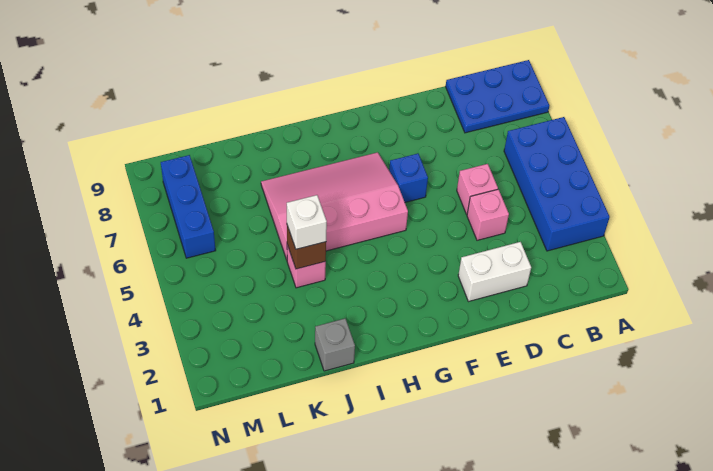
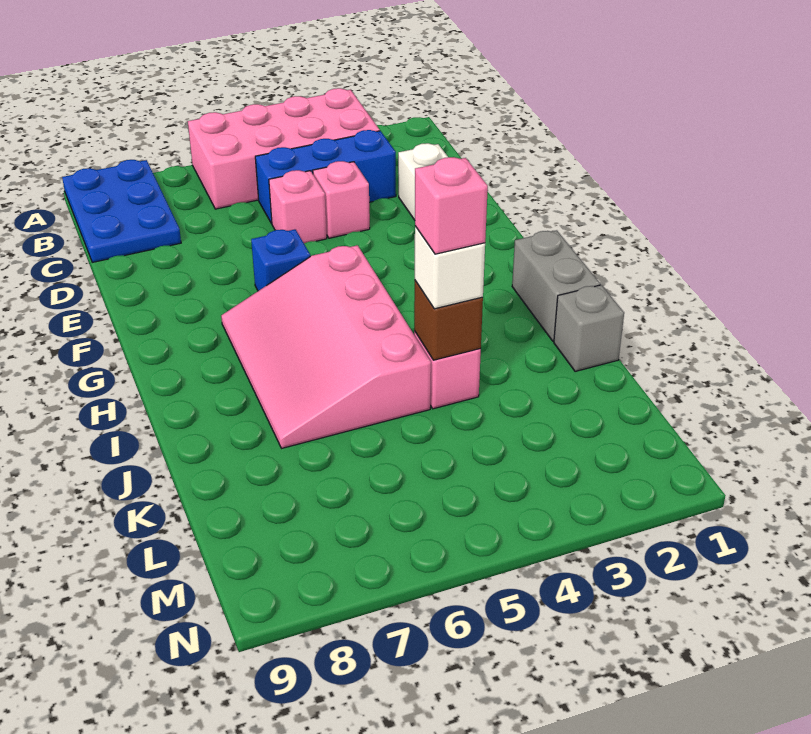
blue brick A3:B6 level 1 -> pink brick A3:B6 level 1
none -> grey brick H1:I1 level 1
none -> pink brick J4 level 4
blue brick M6:M8 level 1 -> blue brick C3:C5 level 1

